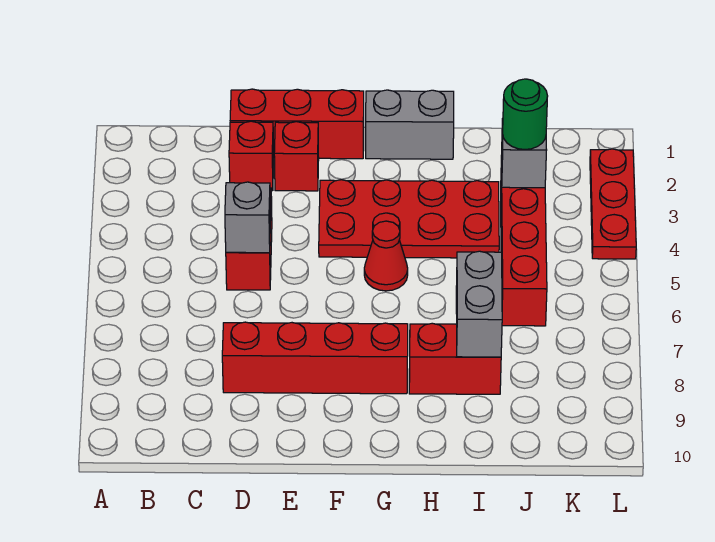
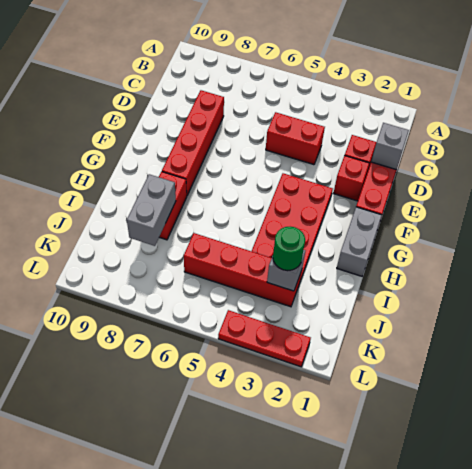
grey brick D5 level 2 -> grey brick D1 level 2
red cone G5 level 1 -> none
grey brick I7:I8 level 2 -> grey brick I8:J8 level 2

